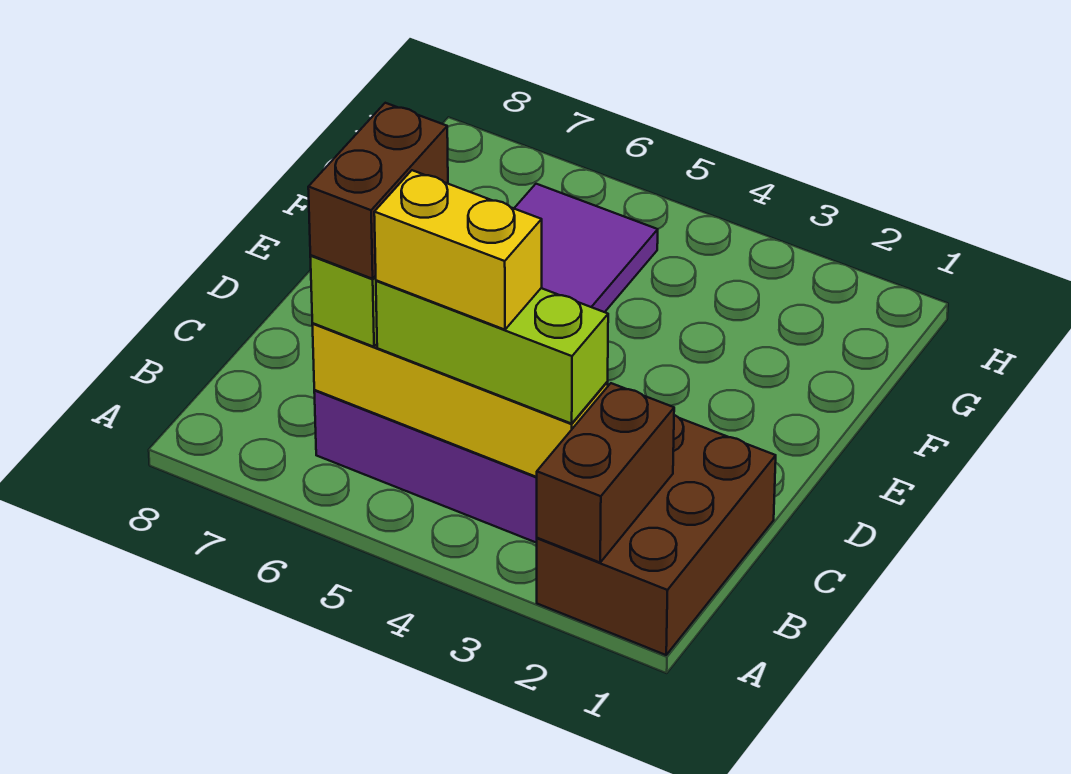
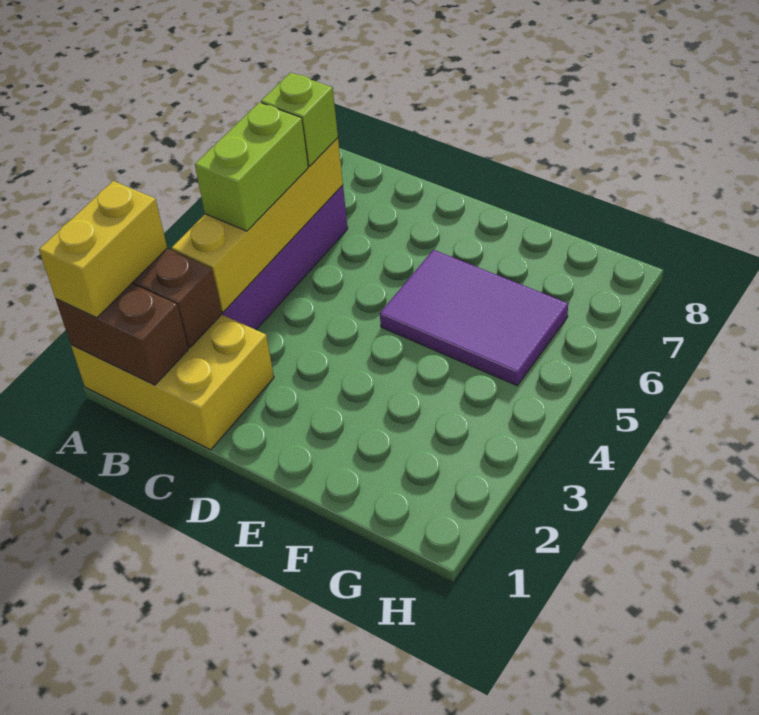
brown brick A1:C2 level 1 -> yellow brick A1:C2 level 1
lime brick B3:B5 level 3 -> lime brick B4:B5 level 3
yellow brick B4:B5 level 4 -> yellow brick A1:A2 level 3
brown brick B6:C6 level 4 -> brown brick A1:B1 level 2

